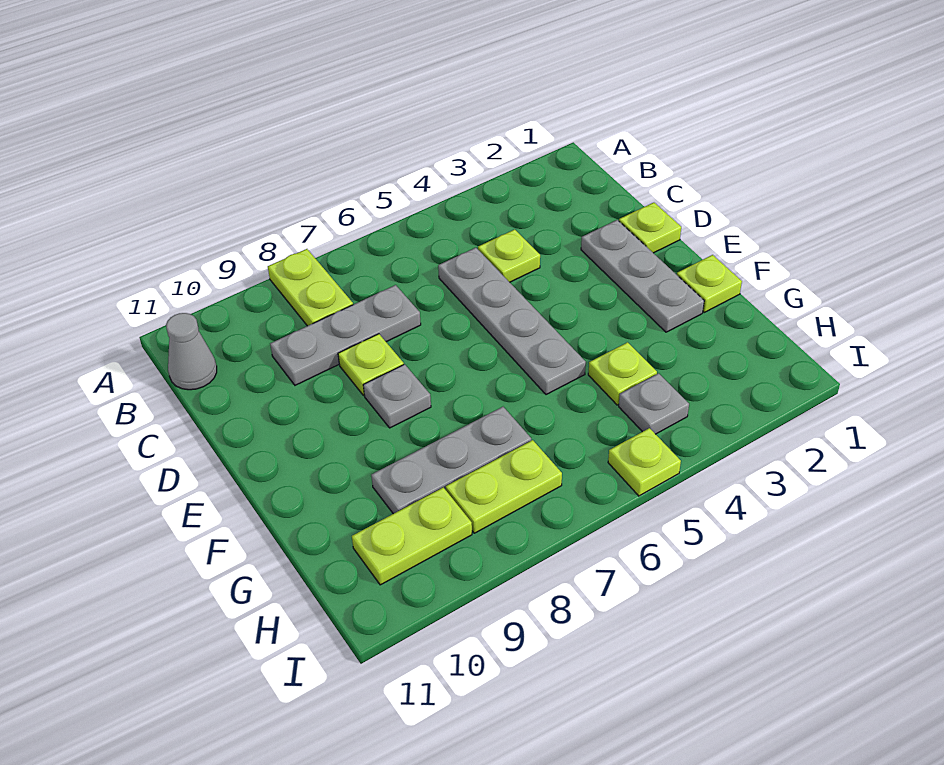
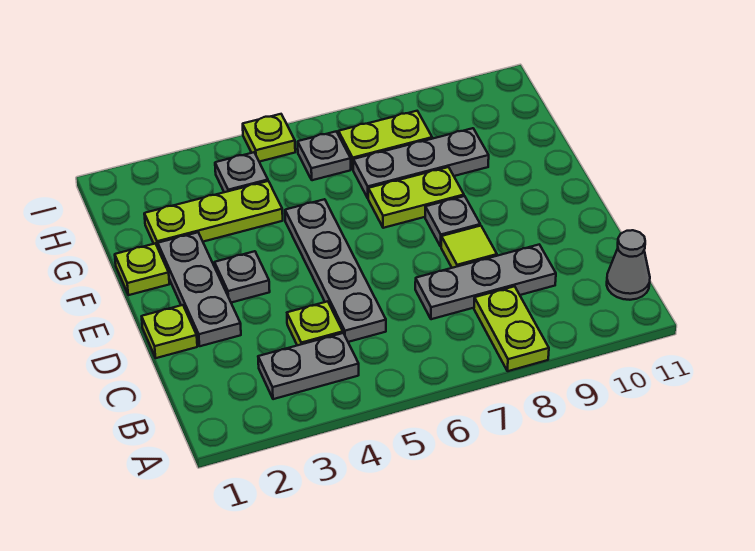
none -> grey plate B3:B4 level 1
lime plate D8 level 1 -> lime tile D8 level 1
none -> grey plate E3 level 1
lime plate G4 level 1 -> lime plate G2:G4 level 1
none -> grey plate H6 level 1
lime plate H9:H10 level 1 -> lime plate F7:F8 level 1

